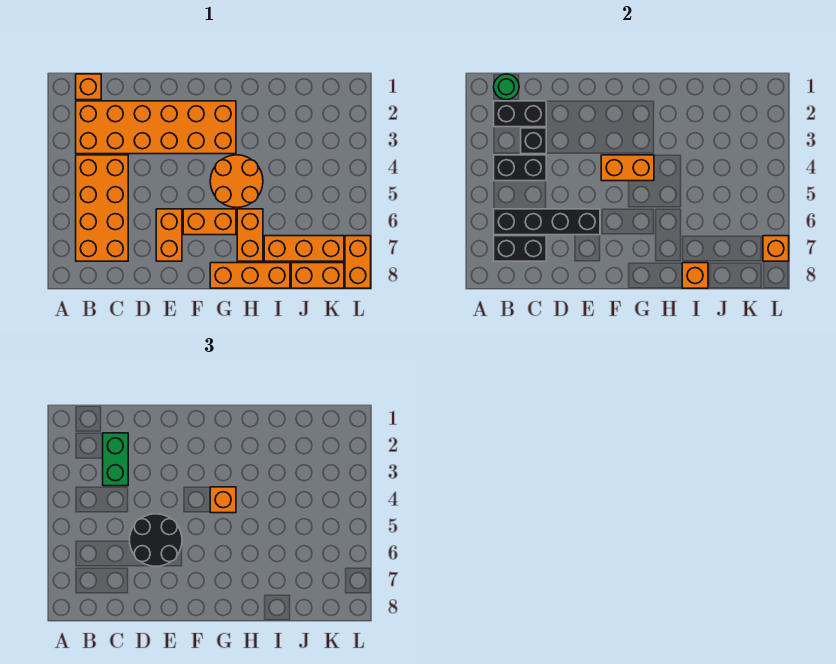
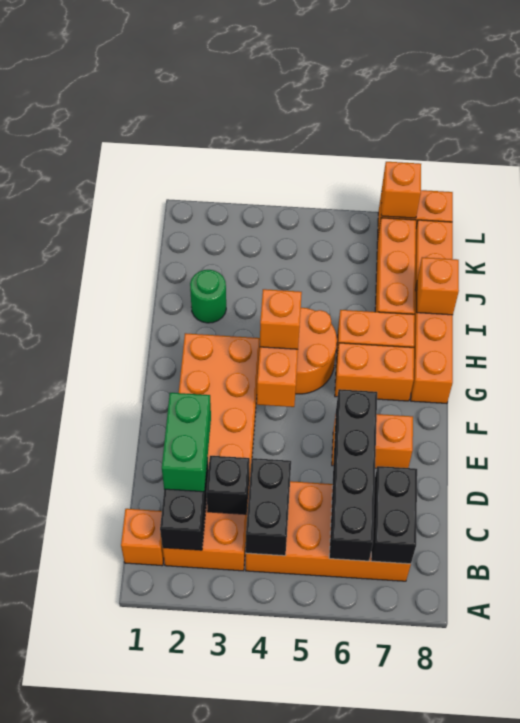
green round brick B1 level 2 -> green round brick I2 level 1
green brick C2:C3 level 3 -> green brick C2:D2 level 3
black round brick D5:E6 level 3 -> none
orange brick F6:G6 level 1 -> orange brick G6:G7 level 1

